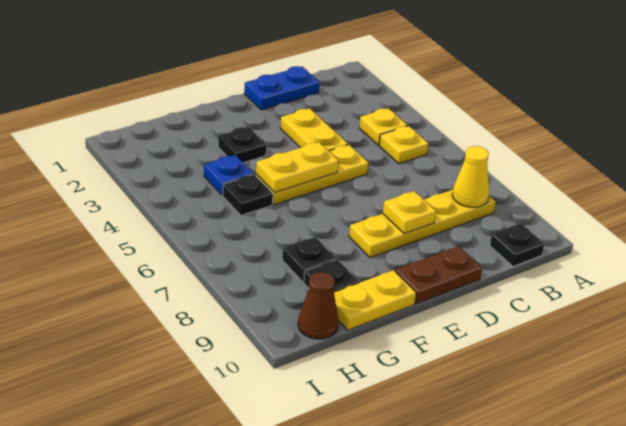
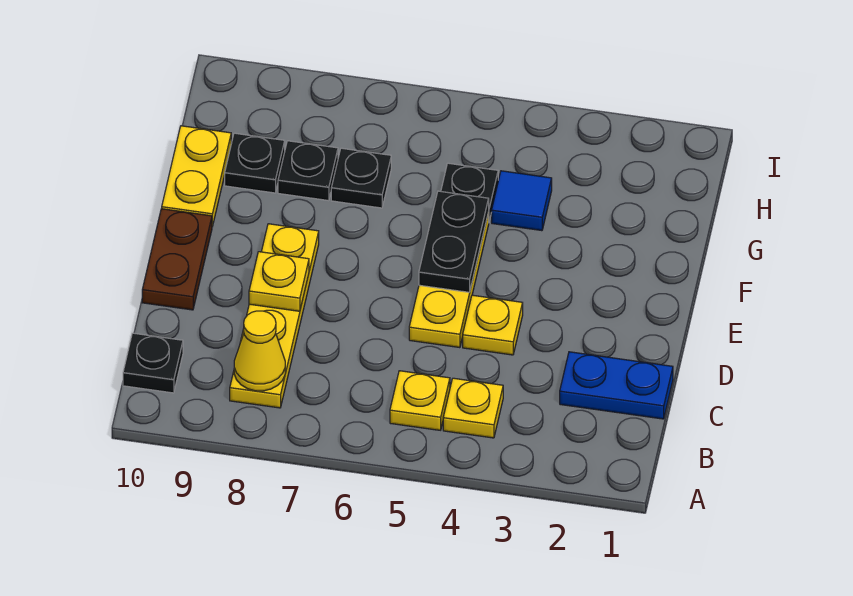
blue plate C1:D1 level 1 -> blue plate C1:C2 level 1
yellow plate D3:D4 level 1 -> yellow plate D4 level 1
yellow plate E5:F5 level 2 -> black plate E5:F5 level 2
black plate F3 level 1 -> black plate G7 level 1
blue plate G4 level 1 -> blue tile G4 level 1
brown cone H10 level 1 -> none

